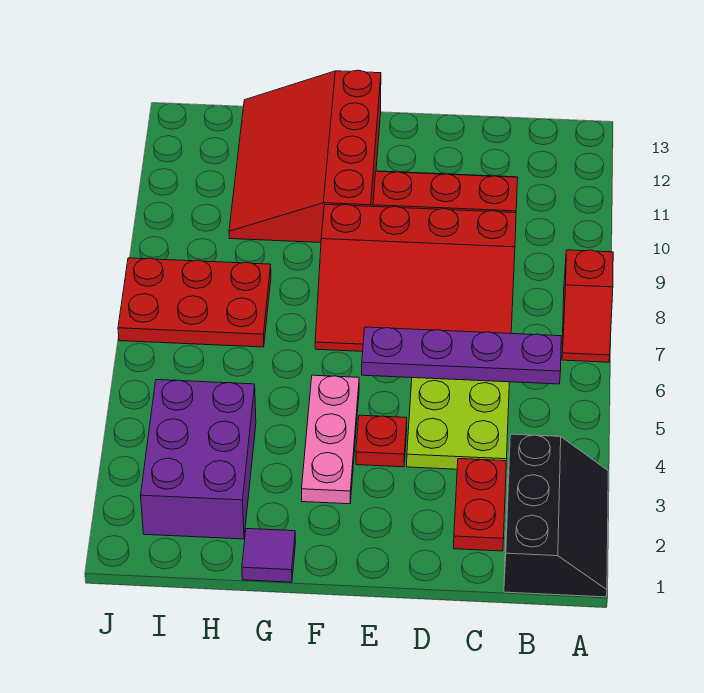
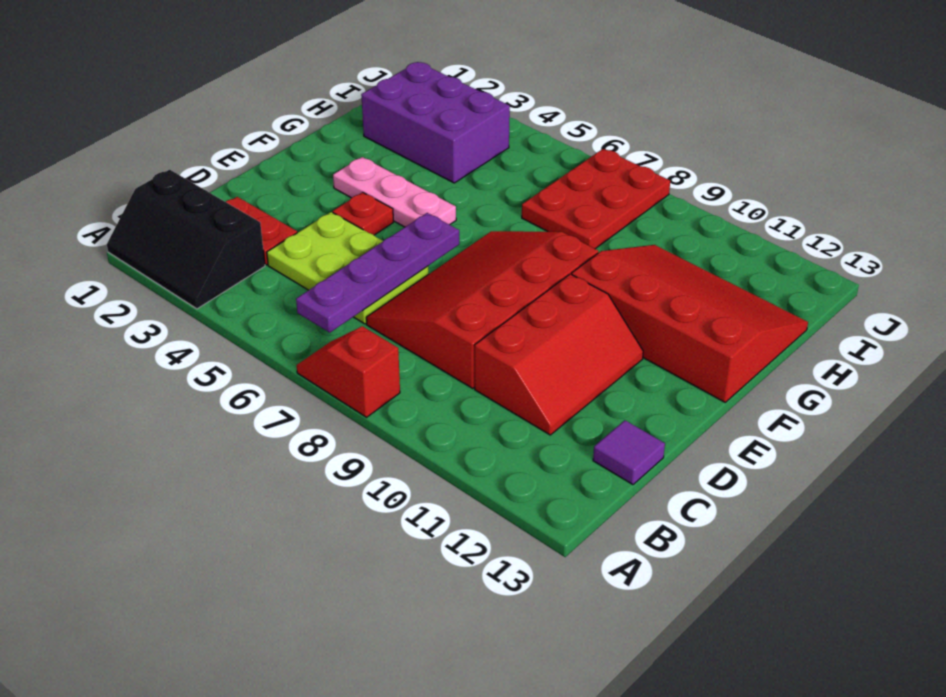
purple tile G1 level 1 -> purple tile C13 level 1

